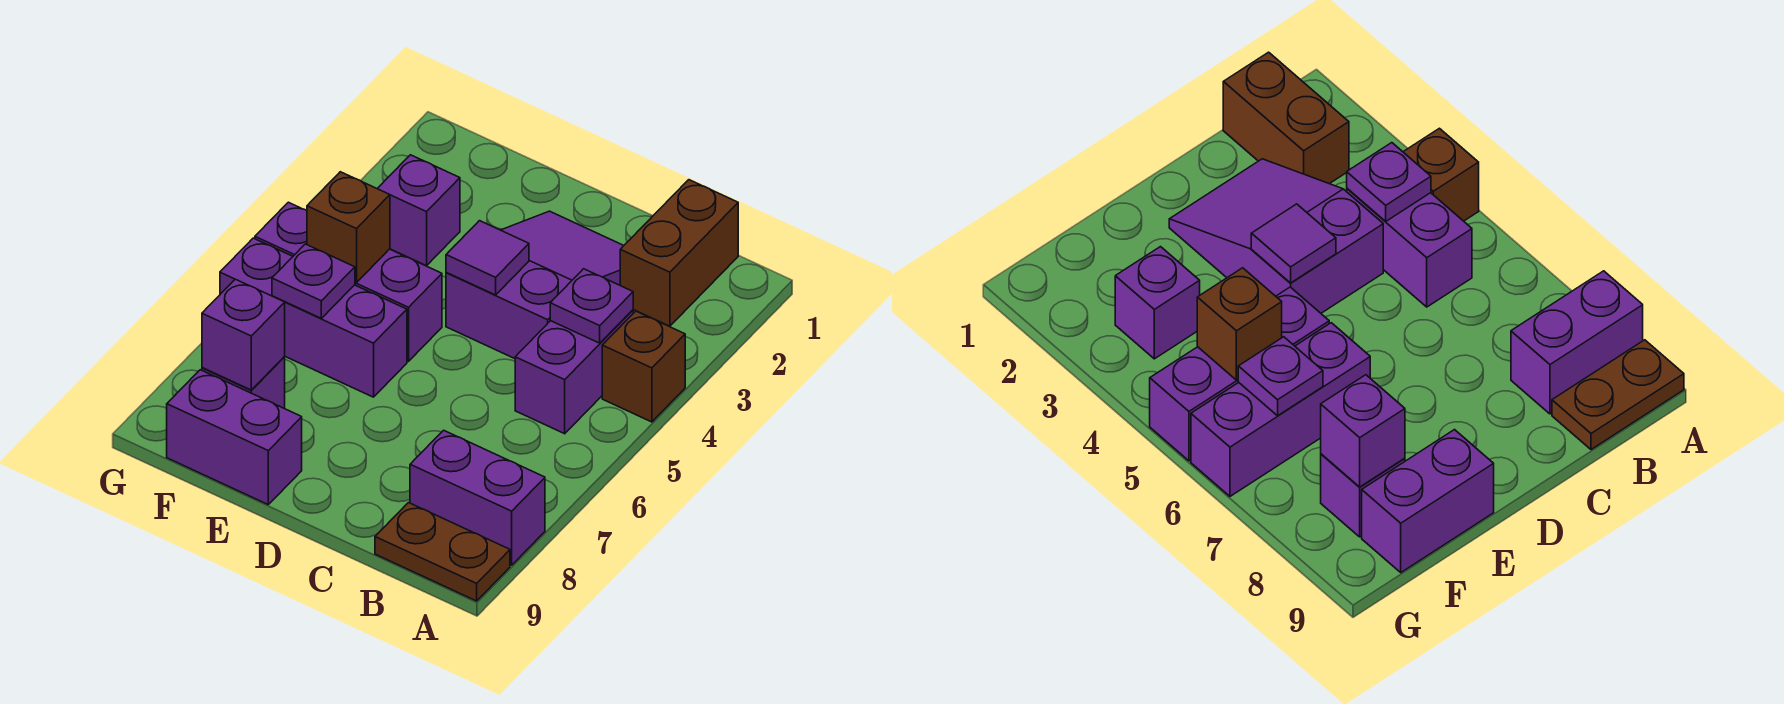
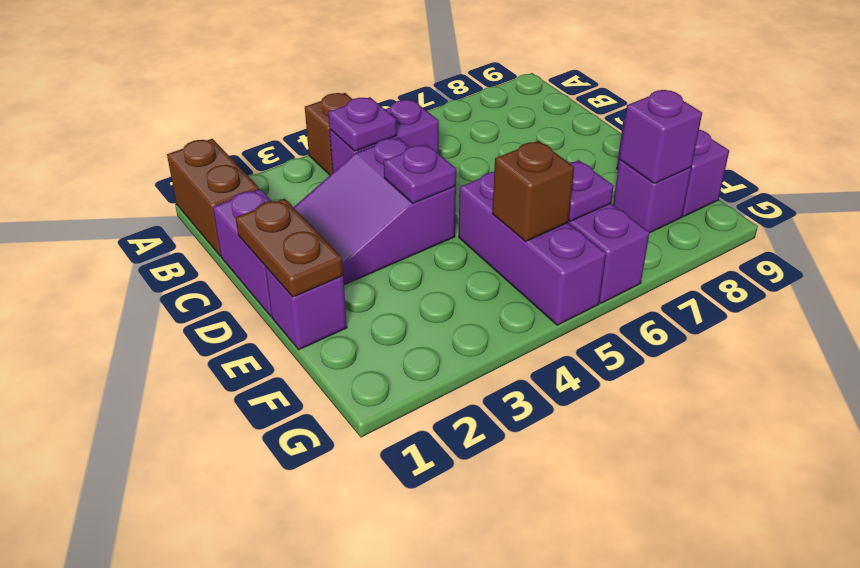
purple brick A8:B8 level 1 -> purple brick C1:D1 level 1
brown plate A9:B9 level 1 -> brown plate D1:E1 level 2
brown brick B1:B2 level 1 -> brown brick A1:B1 level 1
purple tile D4 level 2 -> purple plate D4 level 2
purple brick F3 level 1 -> purple brick E1 level 1

